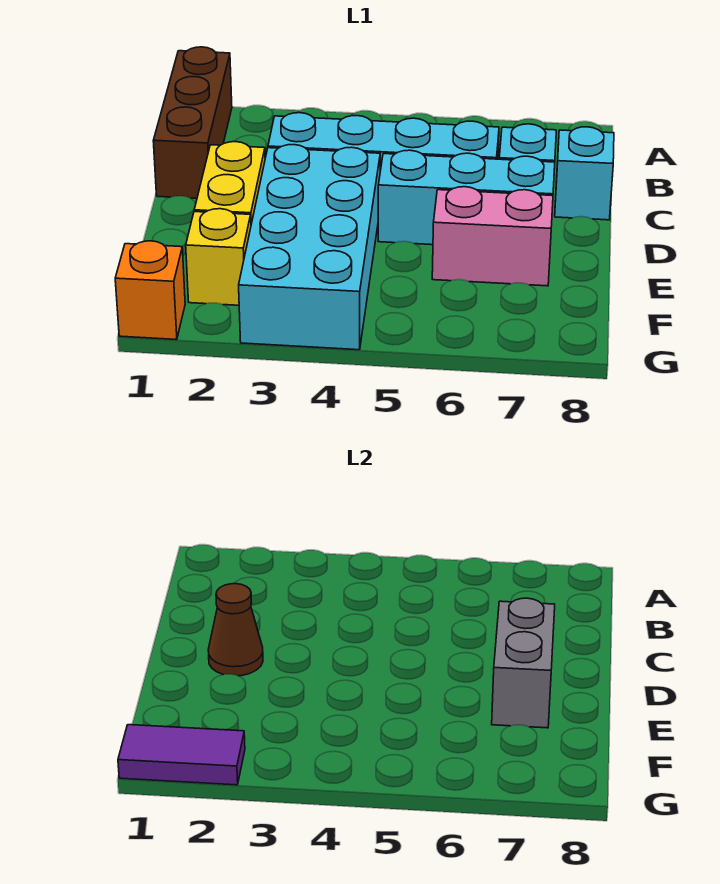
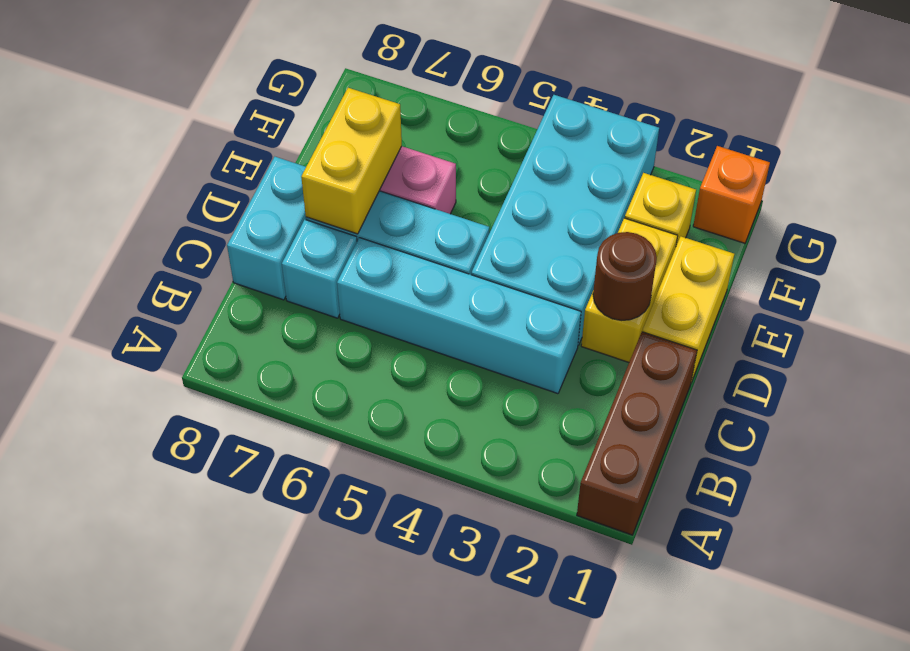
cyan brick C8 level 1 -> cyan brick C8:D8 level 1
none -> yellow brick D1:E1 level 1
brown cone D2 level 2 -> brown round brick D2 level 2
grey brick D7:E7 level 2 -> yellow brick D7:E7 level 2
purple tile G1:G2 level 2 -> none

